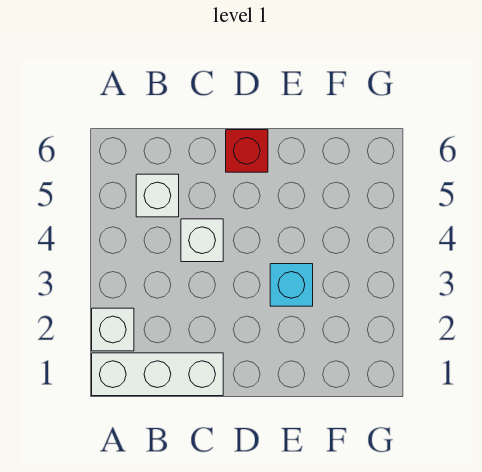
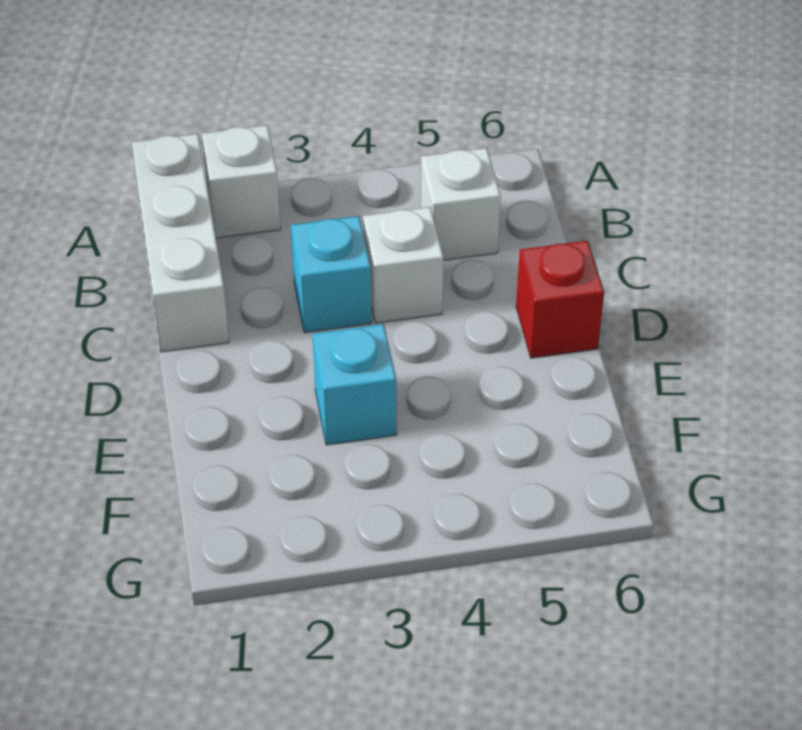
none -> cyan brick C3 level 1

